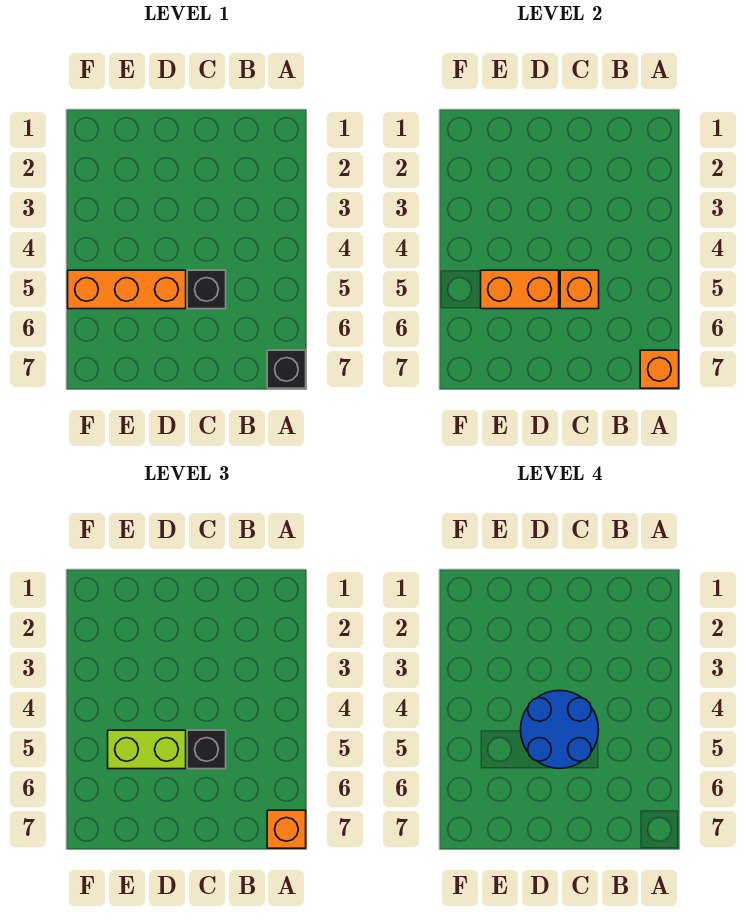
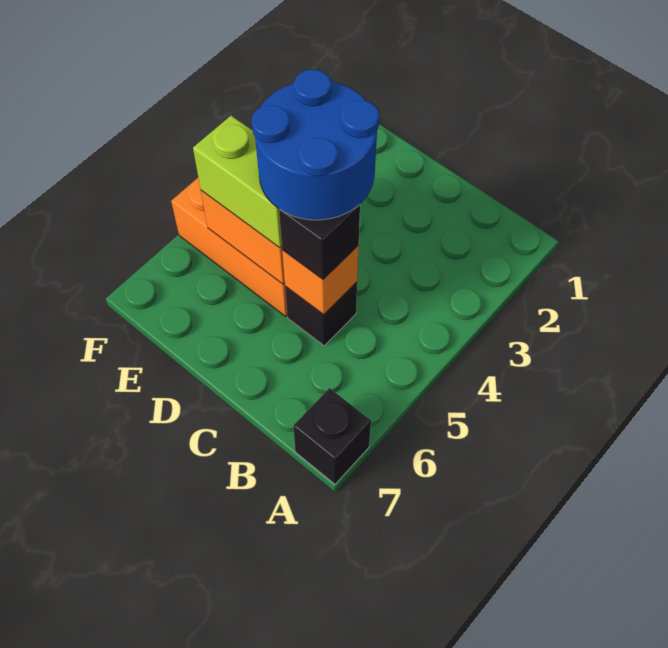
orange brick A7 level 2 -> none
orange brick A7 level 3 -> none

